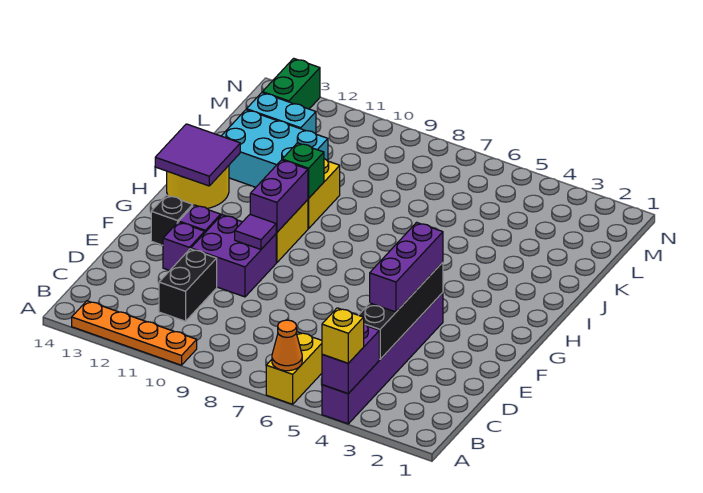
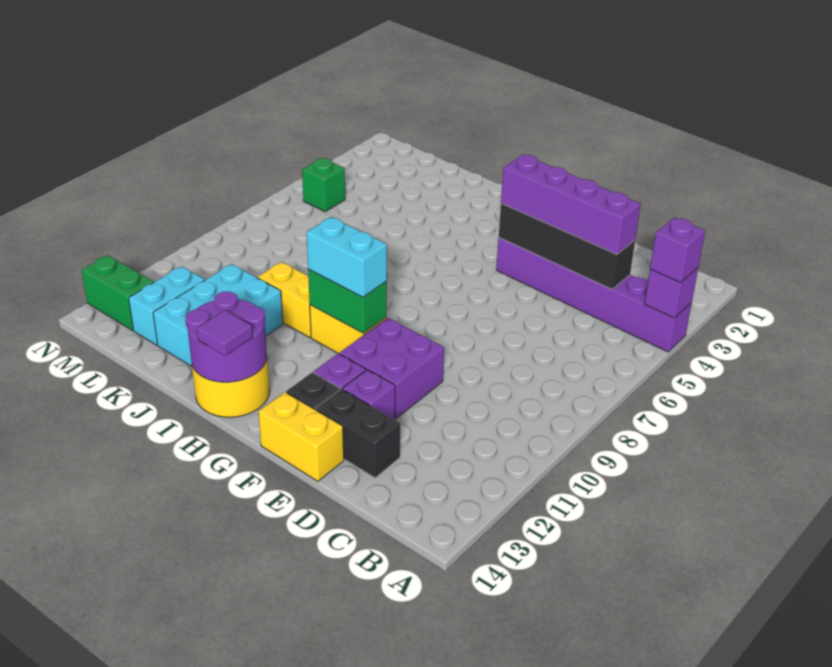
purple brick A4:B4 level 2 -> purple brick A4 level 2
yellow brick A4 level 3 -> purple brick A4 level 3
yellow brick A6:B6 level 1 -> yellow brick E14:F14 level 1
orange cone A6 level 2 -> none
orange plate A10:A13 level 1 -> none
black brick C11:D11 level 1 -> black brick D13:E13 level 1
purple brick D4:F4 level 3 -> purple brick C4:F4 level 3
purple tile F10 level 2 -> purple tile H14 level 3
purple brick G10:H10 level 2 -> green brick G10:H10 level 2
none -> cyan brick G10:H10 level 3
purple tile H13:I14 level 2 -> purple round brick H13:I14 level 2
green brick I10 level 2 -> green brick M5 level 1

